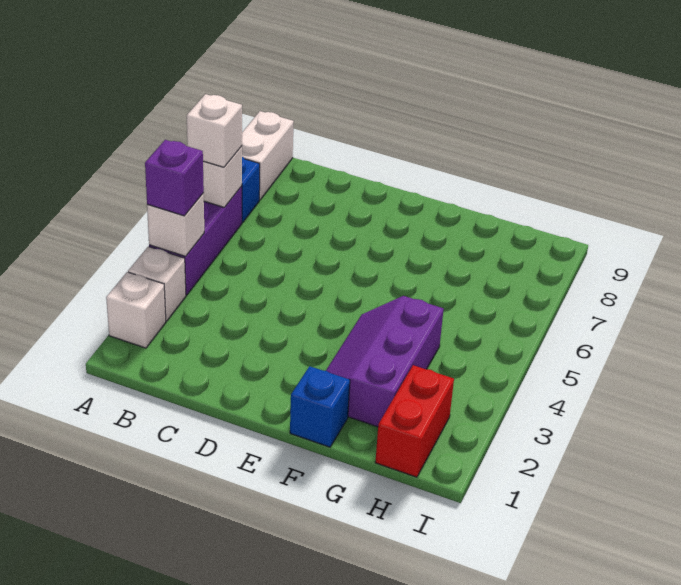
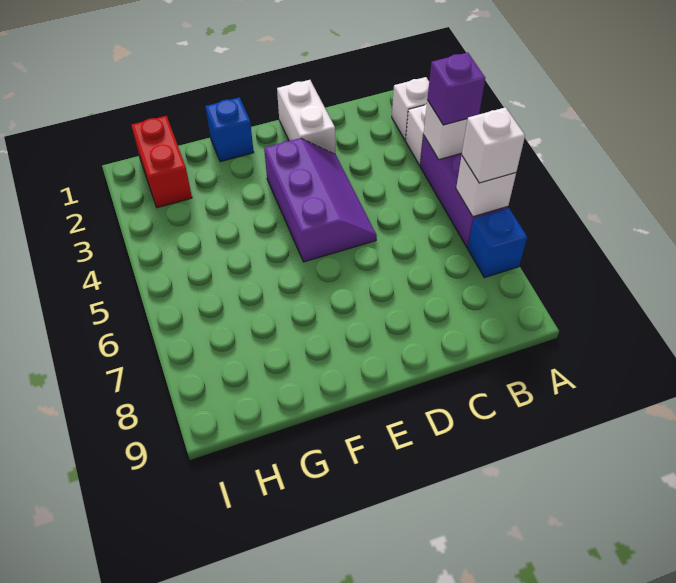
white brick A8:A9 level 1 -> white brick D1:D2 level 1
purple slope F2:G4 level 1 top G -> purple slope D3:E5 level 1 top E

